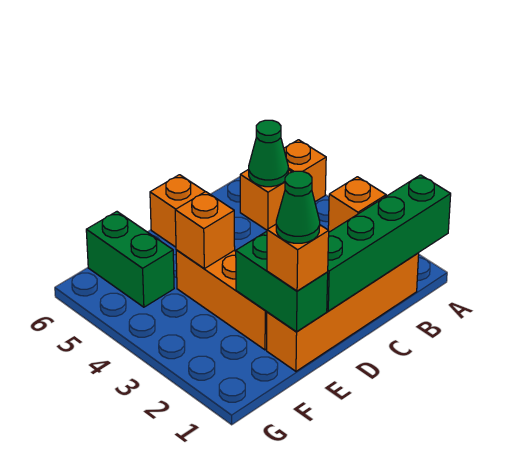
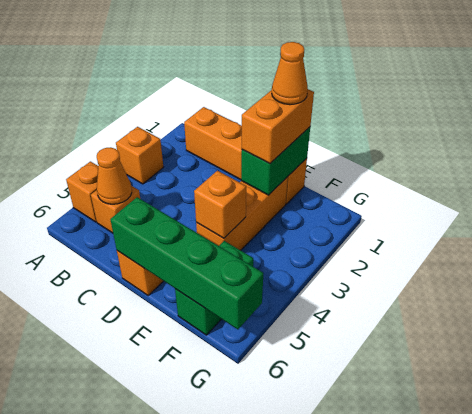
green brick A1:D1 level 2 -> green brick D6:G6 level 2
green cone B5 level 2 -> orange cone B5 level 2
orange brick E1 level 3 -> orange brick E1:E2 level 3
green cone E1 level 4 -> orange cone E1 level 4

